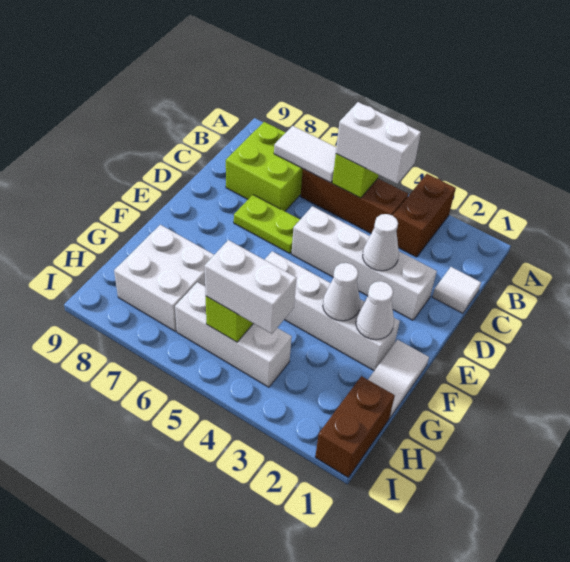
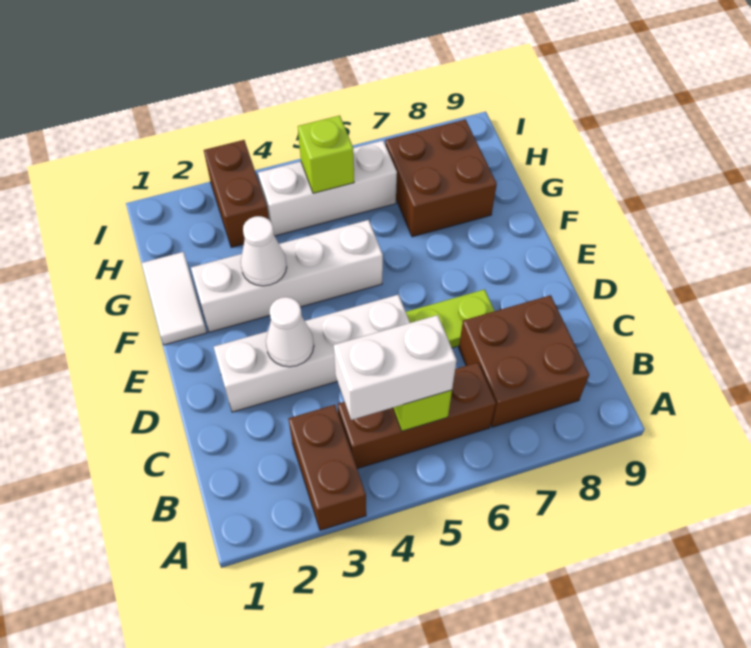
white tile B6:B7 level 2 -> none
lime brick B7:C8 level 1 -> brown brick B7:C8 level 1
white tile C1 level 1 -> none
white cone F2 level 2 -> none
white brick G7:H8 level 1 -> brown brick G7:H8 level 1
brown brick H1:I1 level 1 -> brown brick H3:I3 level 1
white brick H4:H5 level 3 -> none

